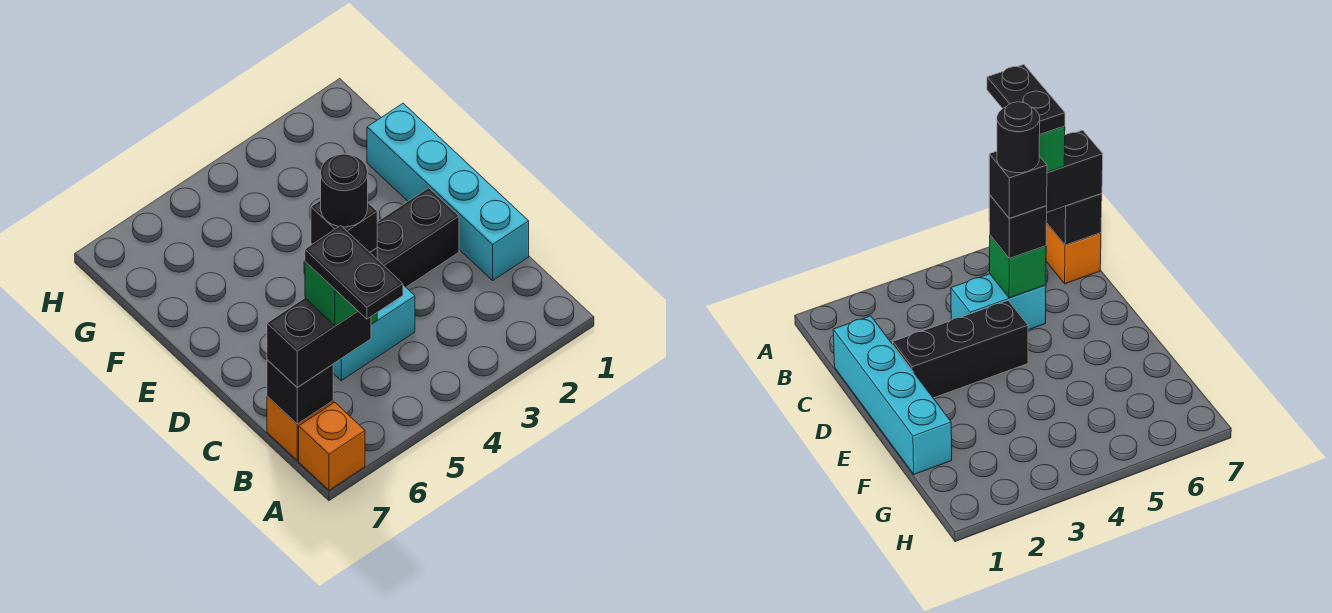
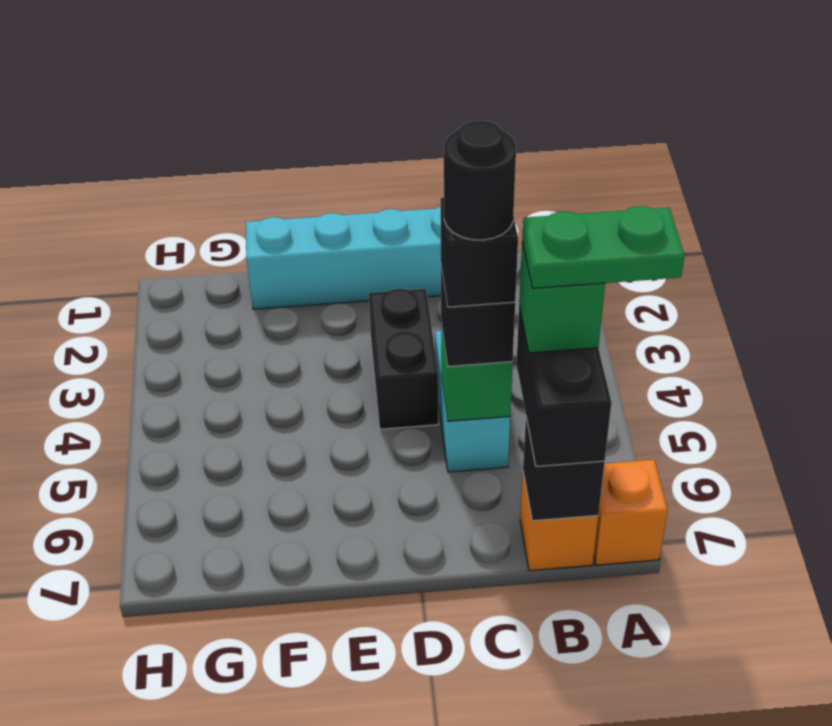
black plate A6:B6 level 5 -> green plate A6:B6 level 5
black brick D2:D4 level 1 -> black brick D3:D4 level 1

